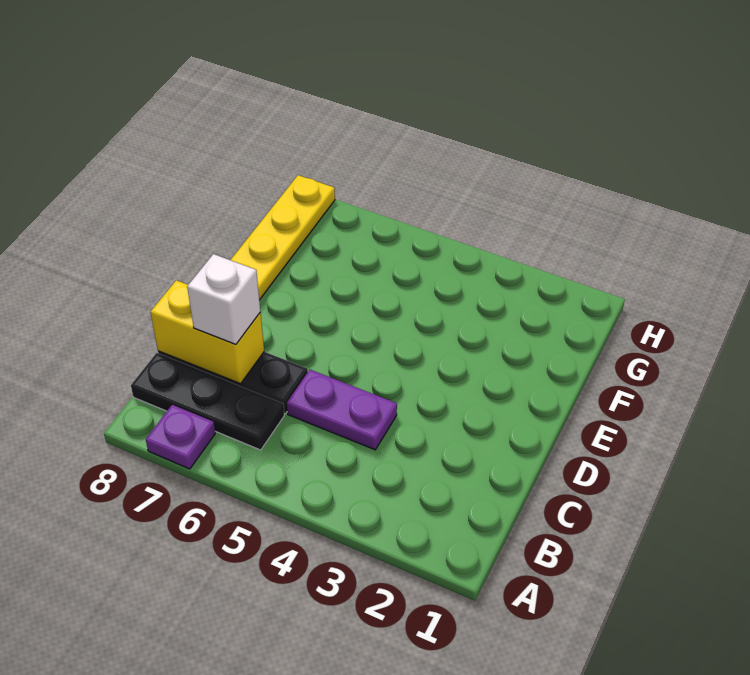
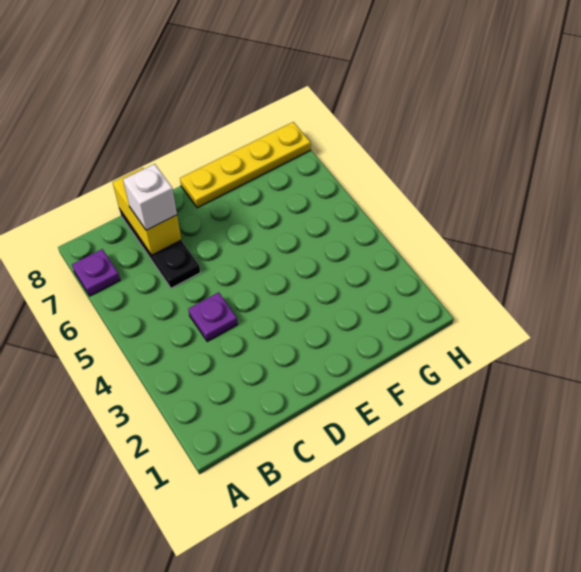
black plate B6:B8 level 1 -> none
purple plate C4:C5 level 1 -> purple plate C4 level 1

